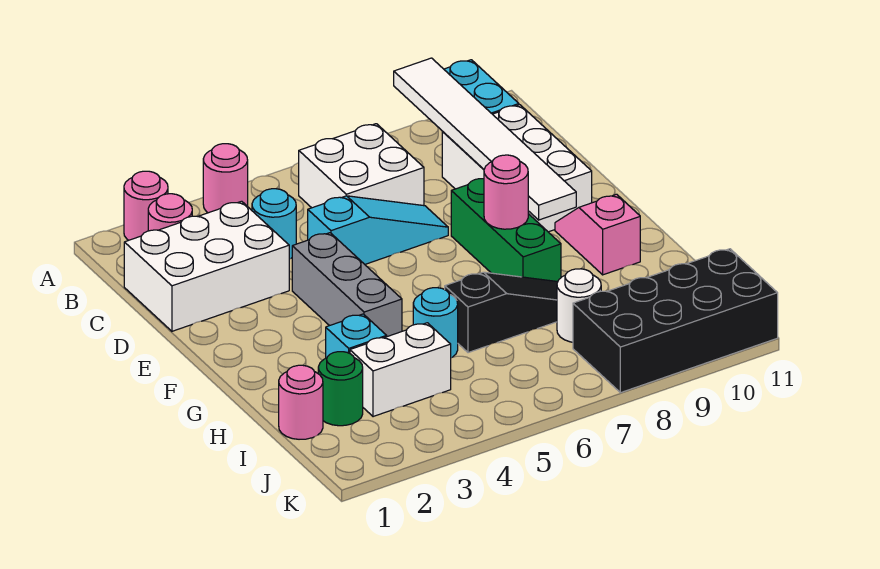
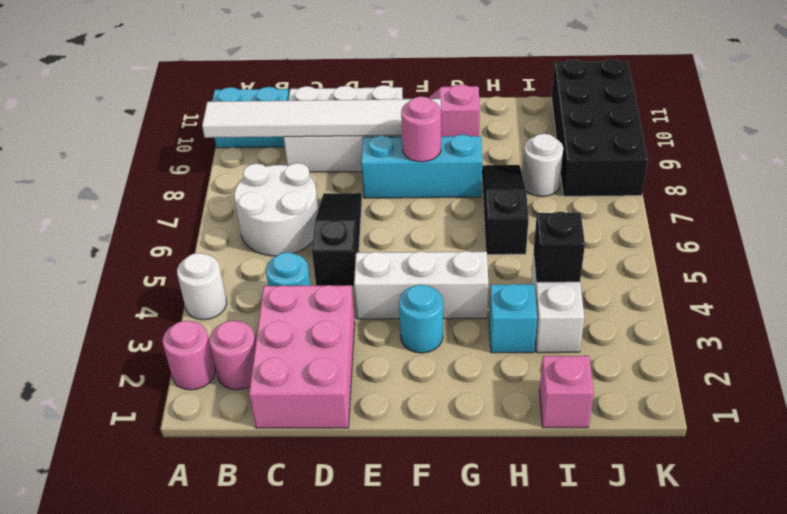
pink round brick A4 level 1 -> white round brick A4 level 1
white brick B6:C7 level 1 -> white round brick B6:C7 level 1
white brick C1:D3 level 1 -> pink brick C1:D3 level 1
cyan slope D5:D7 level 1 top 5 -> black slope D5:D7 level 1 top 5
grey brick E4:G4 level 1 -> white brick E4:G4 level 1
green brick E8:G8 level 1 -> cyan brick E8:G8 level 1
cyan round brick H5 level 1 -> cyan round brick F3 level 1
pink round brick I1 level 1 -> pink brick I1 level 1
green round brick I2 level 1 -> none
none -> black brick I4 level 2

